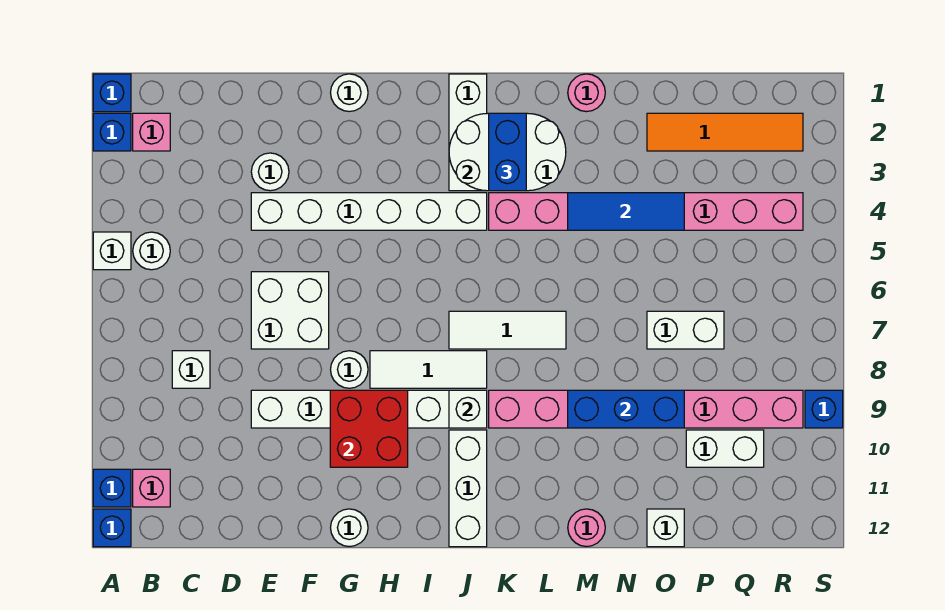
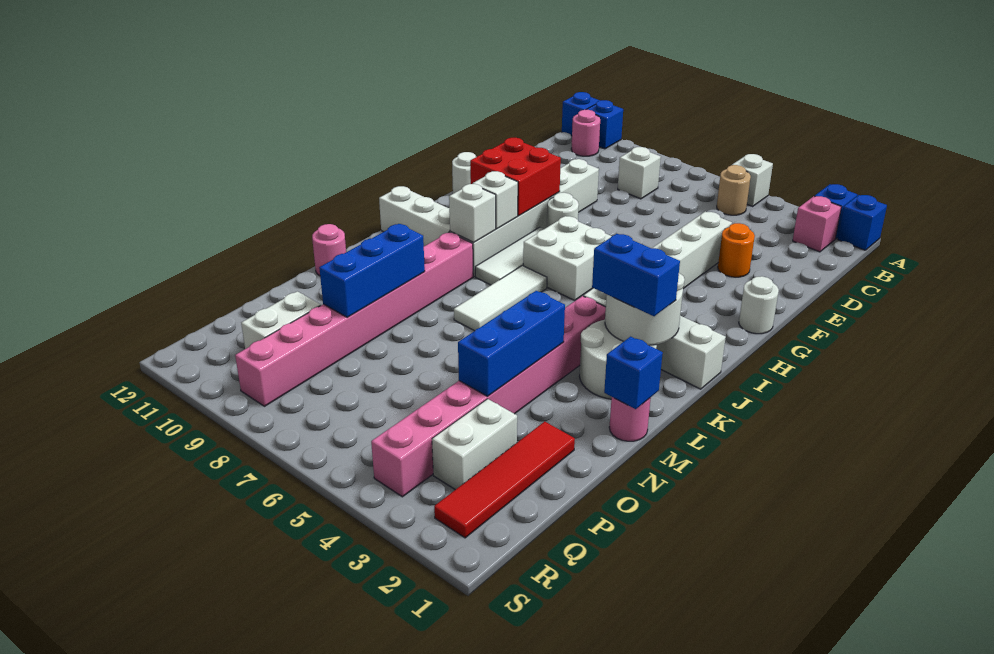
white round brick B5 level 1 -> tan round brick B5 level 1
pink brick B11 level 1 -> pink round brick B11 level 1
white round brick E3 level 1 -> orange round brick E3 level 1
white brick E6:F7 level 1 -> white brick H6:I7 level 1
blue tile M4:O4 level 2 -> blue brick M4:O4 level 2
orange tile O2:R2 level 1 -> red tile O2:R2 level 1
white brick O7:P7 level 1 -> white brick P3:Q3 level 1
white brick O12 level 1 -> white brick I9 level 2
blue brick S9 level 1 -> blue brick M1 level 2

